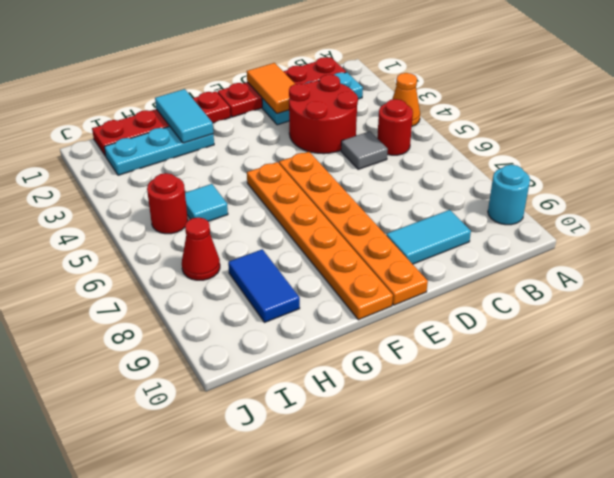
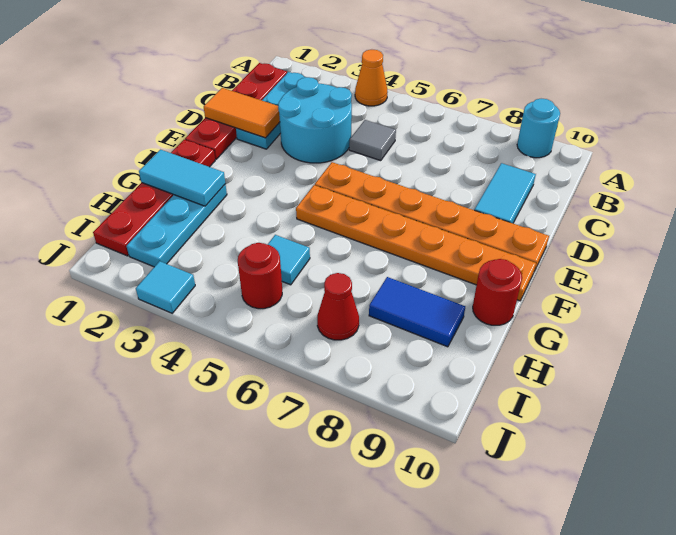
red round brick B5 level 1 -> red round brick G10 level 1
red round brick C3:D4 level 1 -> cyan round brick C3:D4 level 1
none -> cyan tile J3 level 1

